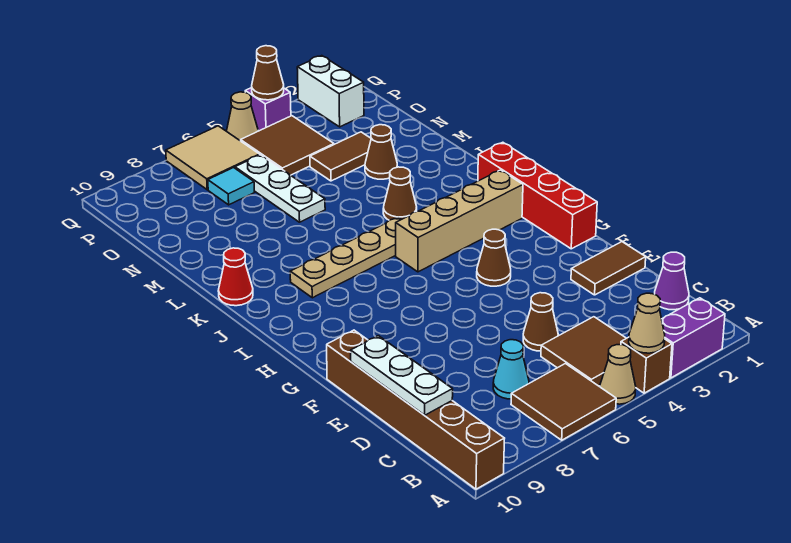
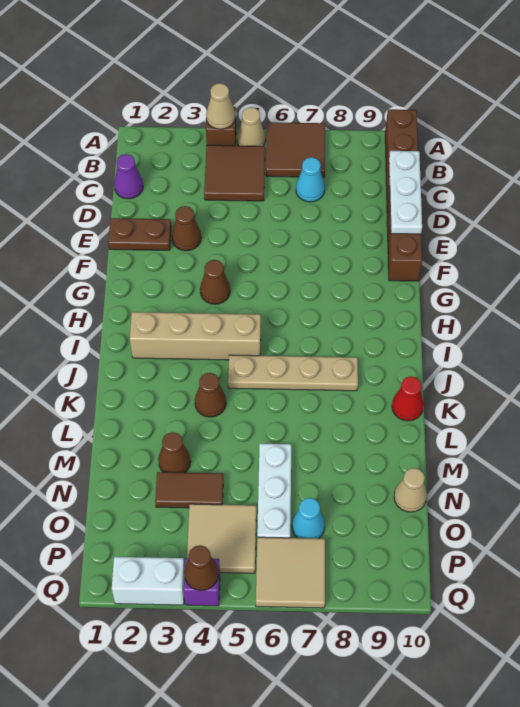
purple brick A2:A3 level 1 -> none
brown cone D5 level 1 -> brown cone E3 level 1
brown tile E1:E2 level 1 -> brown plate E1:E2 level 1
red brick G1:J1 level 1 -> none
brown tile O4:P5 level 1 -> tan tile O4:P5 level 1
cyan tile O7 level 1 -> cyan cone O7 level 1
white brick P2:Q2 level 1 -> white brick Q2:Q3 level 1
tan cone Q5 level 1 -> tan cone N10 level 1

